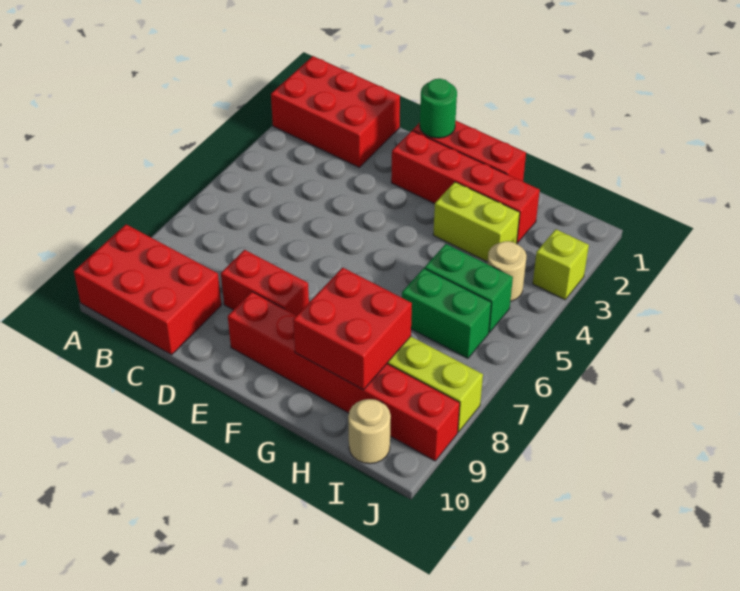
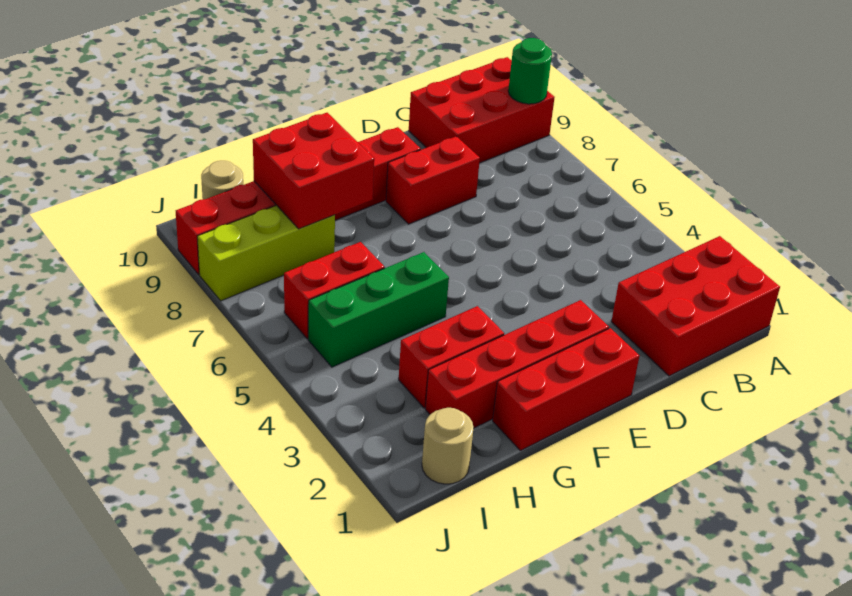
green round brick E1 level 2 -> green round brick A9 level 2
lime brick G3:H3 level 1 -> red brick G3:H3 level 1
green brick H5:I5 level 1 -> green brick G5:I5 level 1
green brick H6:I6 level 1 -> red brick H6:I6 level 1
tan round brick I4 level 1 -> tan round brick I1 level 1
lime brick J3 level 1 -> none

